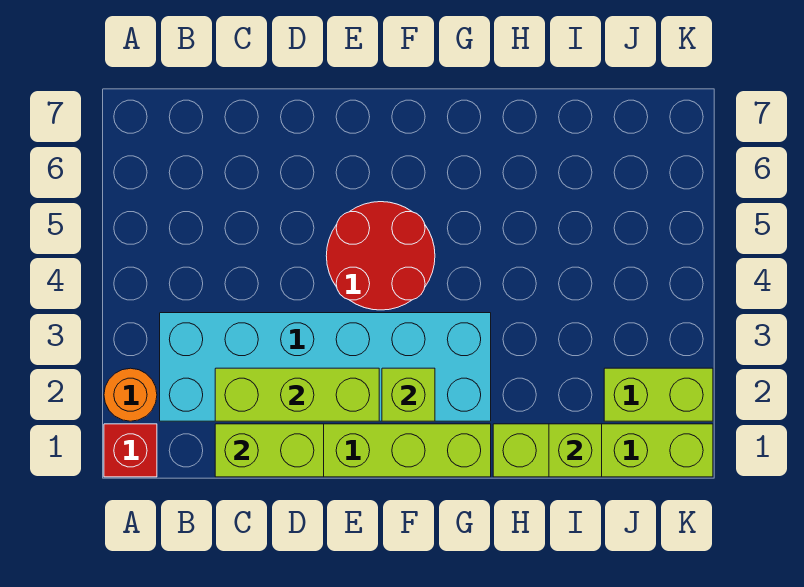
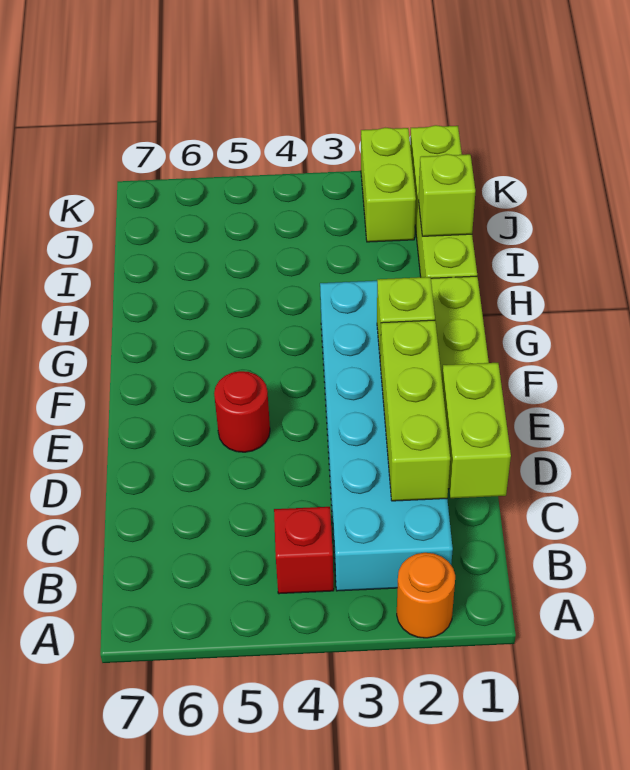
red brick A1 level 1 -> red brick B4 level 1
red round brick E4:F5 level 1 -> red round brick E5 level 1

